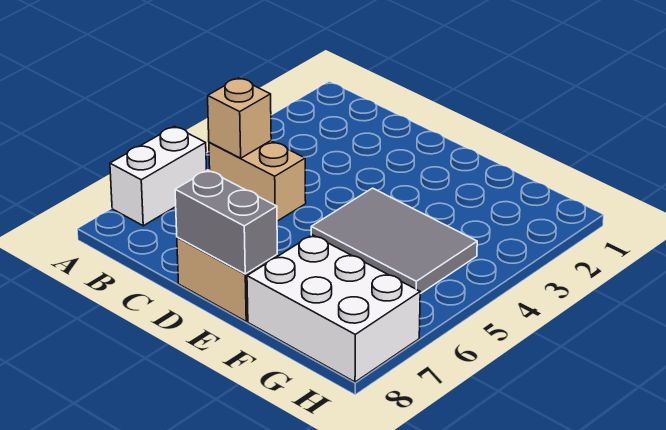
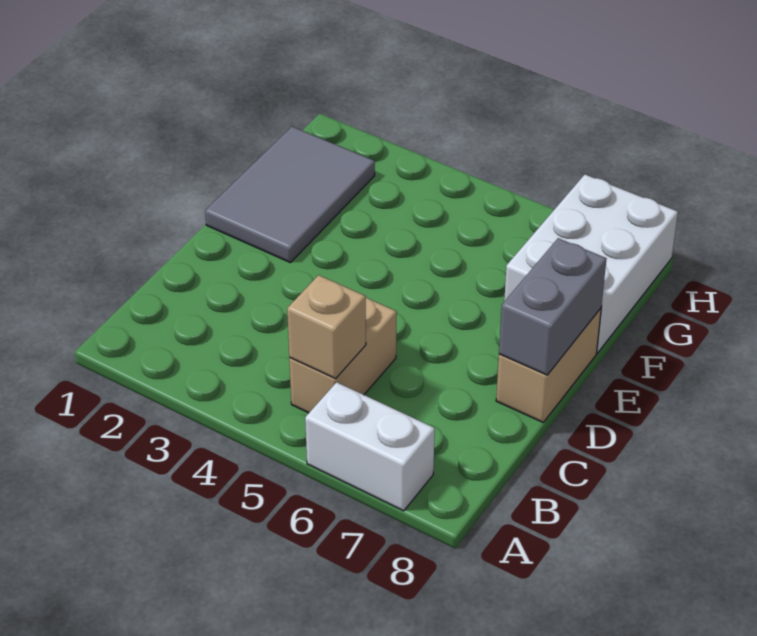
grey tile E4:G5 level 1 -> grey tile E1:G2 level 1

